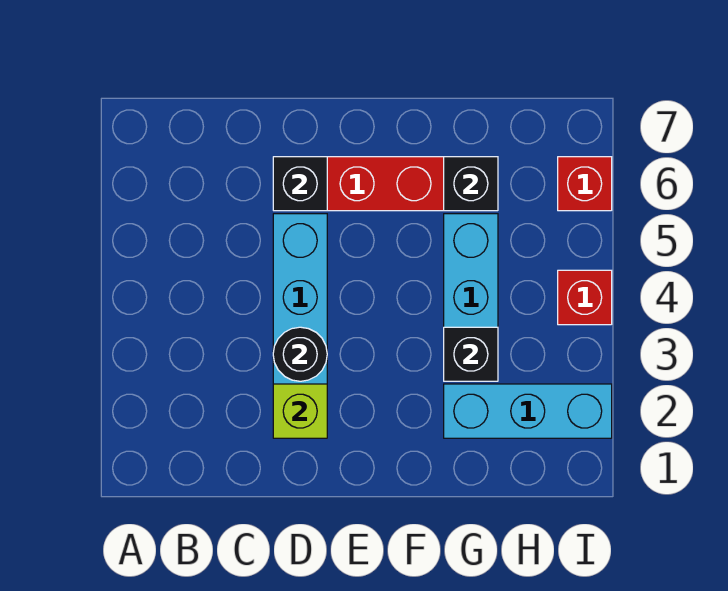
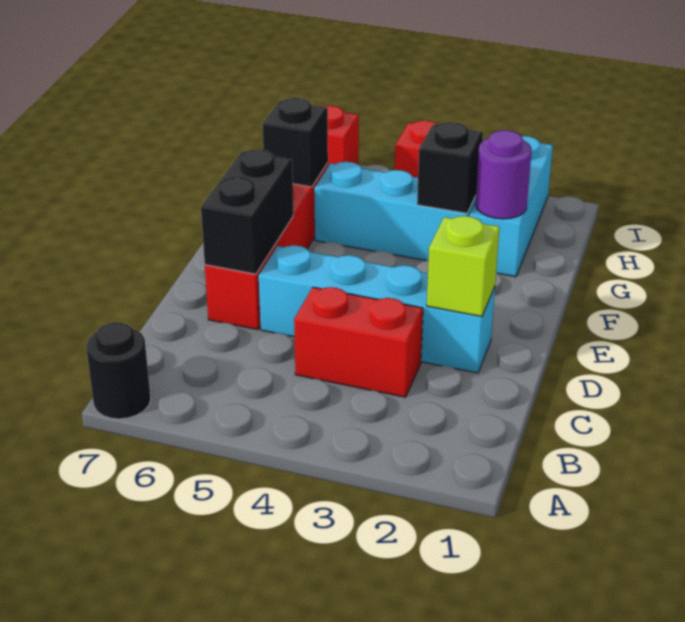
none -> red brick C3:C4 level 1
black round brick D3 level 2 -> black round brick A7 level 1
black brick D6 level 2 -> black brick D6:E6 level 2
none -> purple round brick G2 level 2

